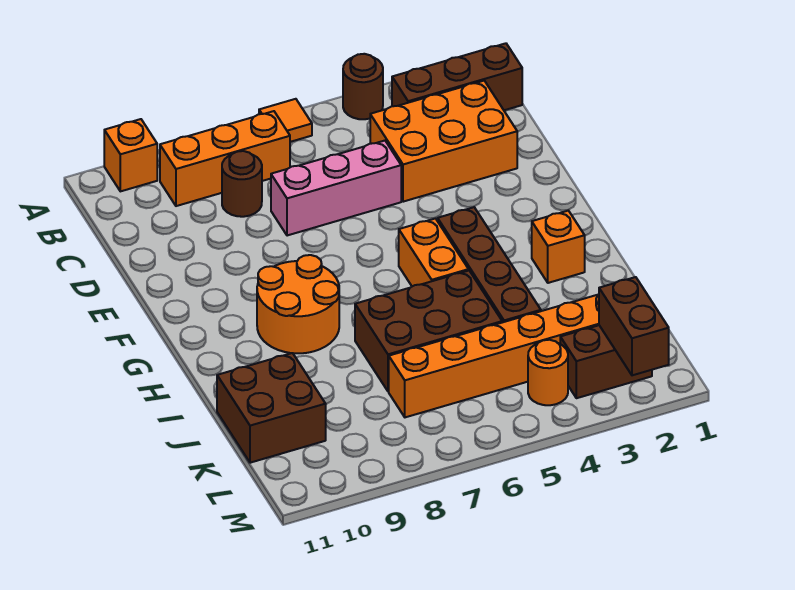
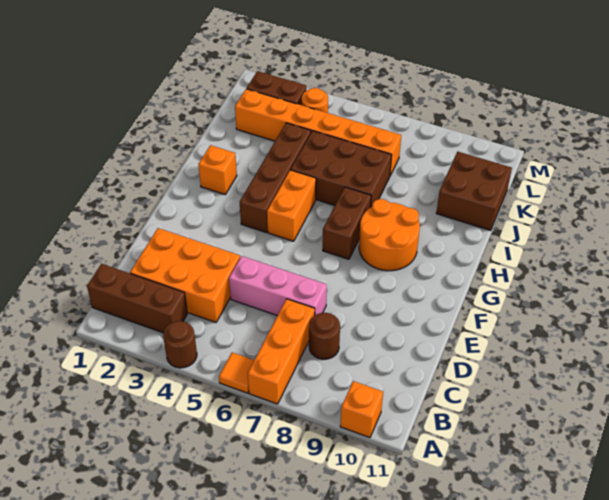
orange brick B7:B9 level 1 -> orange brick A7:C7 level 1
brown brick L2:M2 level 2 -> brown brick G7:H7 level 1

